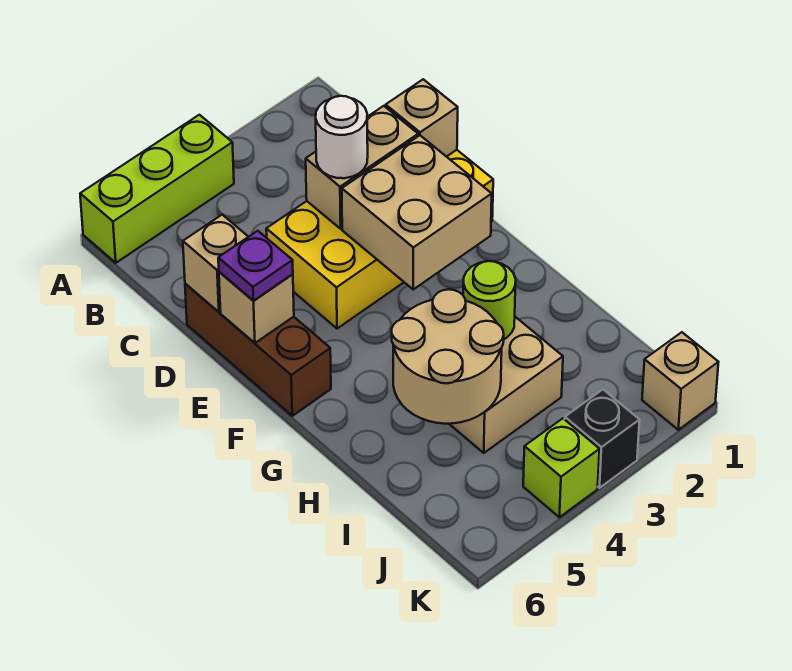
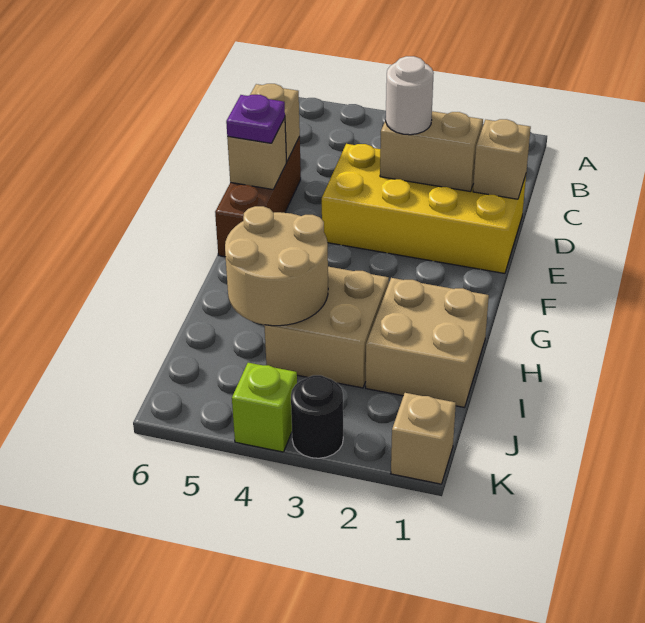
lime brick A4:A6 level 1 -> none
tan brick E2:F3 level 2 -> tan brick H1:I2 level 1
lime round brick H3 level 2 -> none
black brick K3 level 1 -> black round brick K3 level 1

